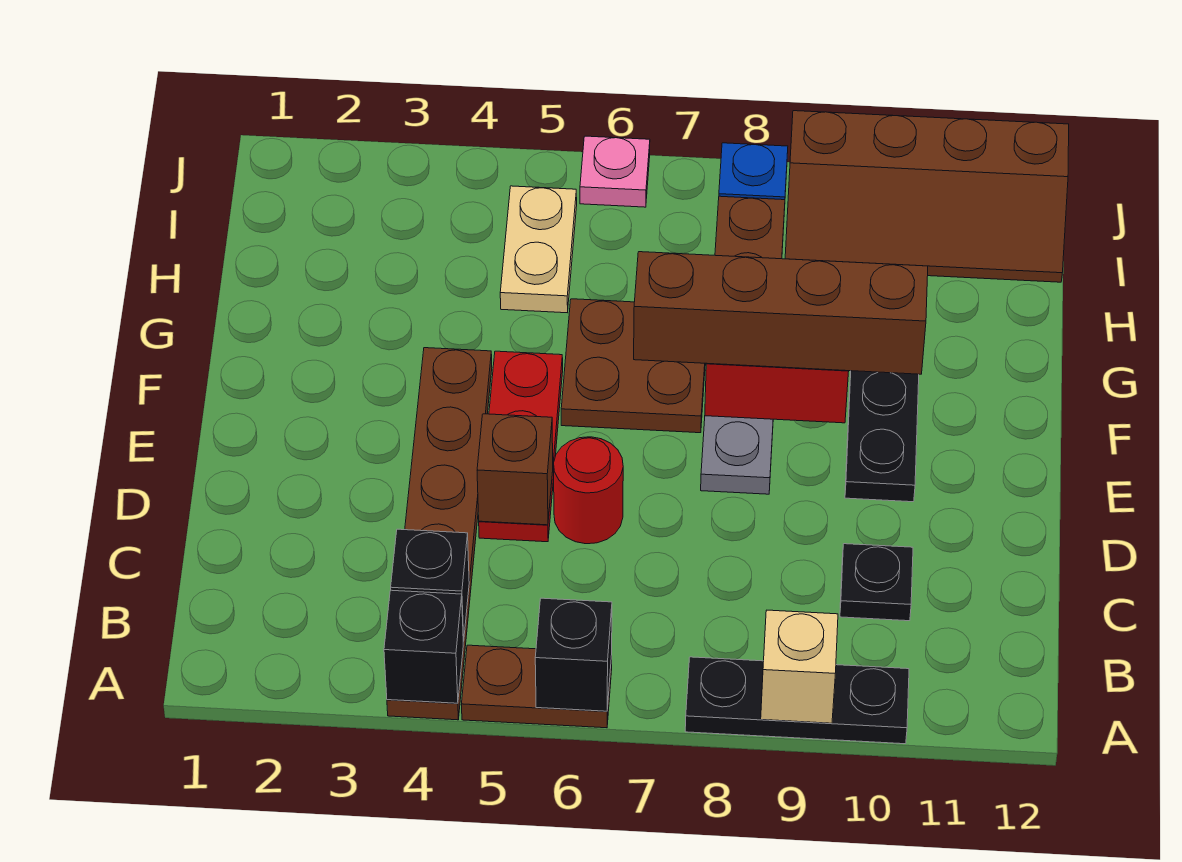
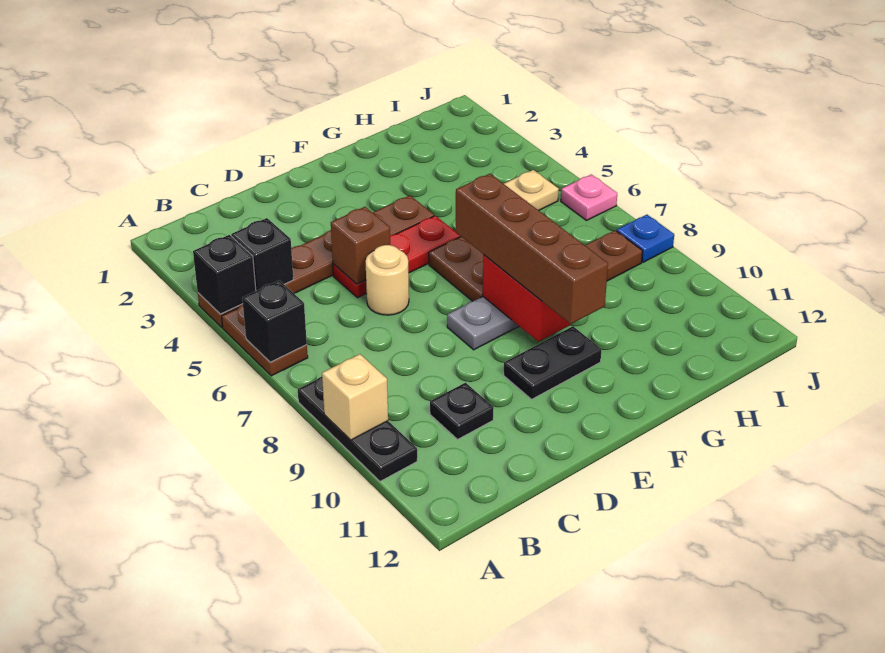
red round brick D6 level 1 -> tan round brick D6 level 1
brown slope I9:J12 level 1 top J -> none

